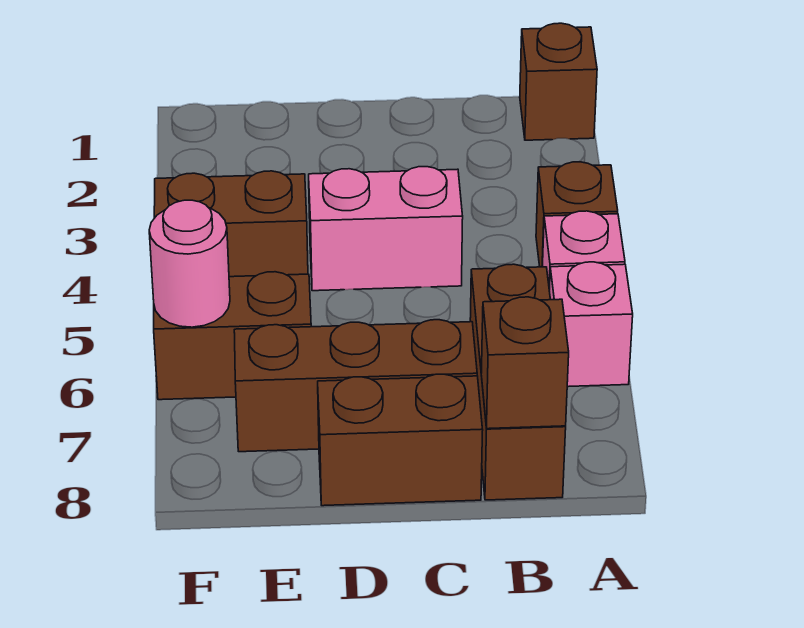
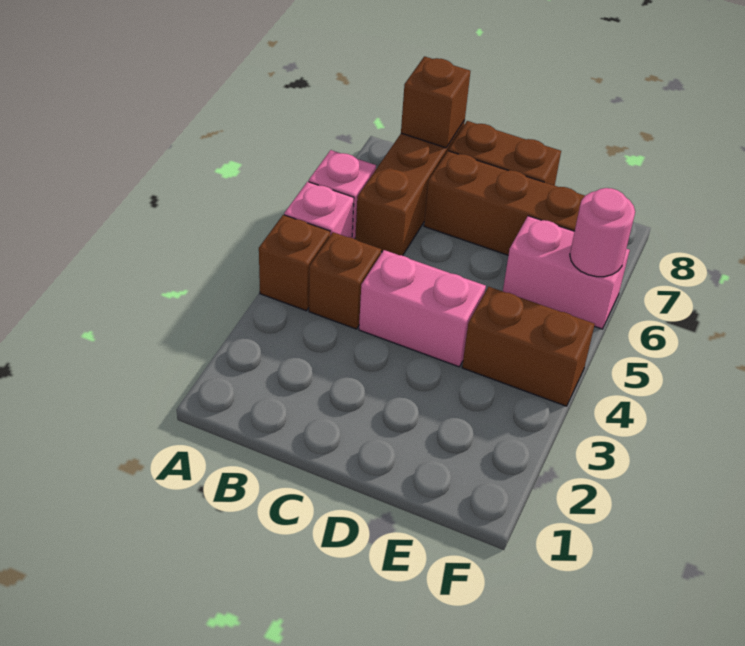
brown brick A1 level 1 -> brown brick B4 level 1
brown brick E6:F6 level 1 -> pink brick E6:F6 level 1

